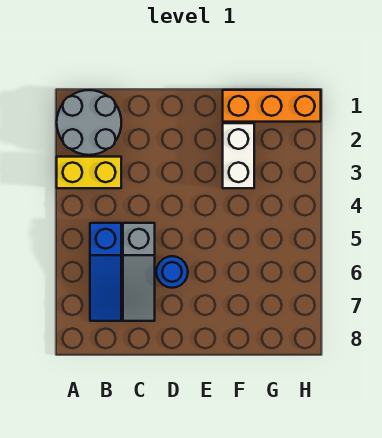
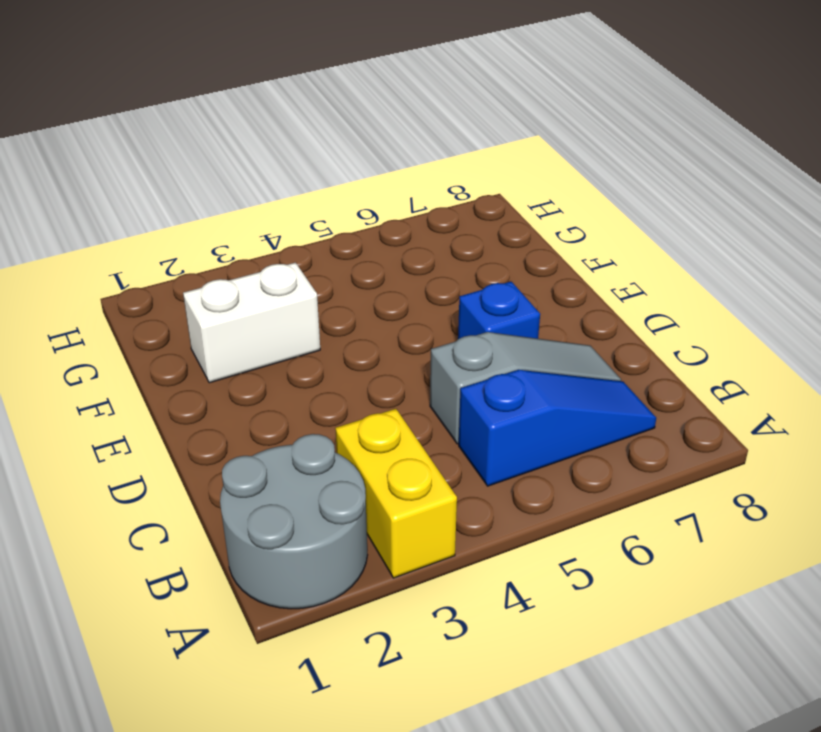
blue round brick D6 level 1 -> blue brick D6 level 1
orange brick F1:H1 level 1 -> none

